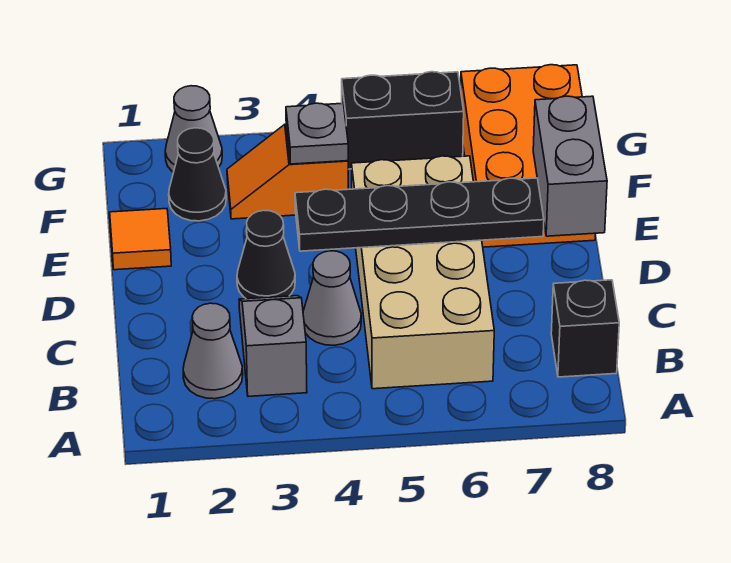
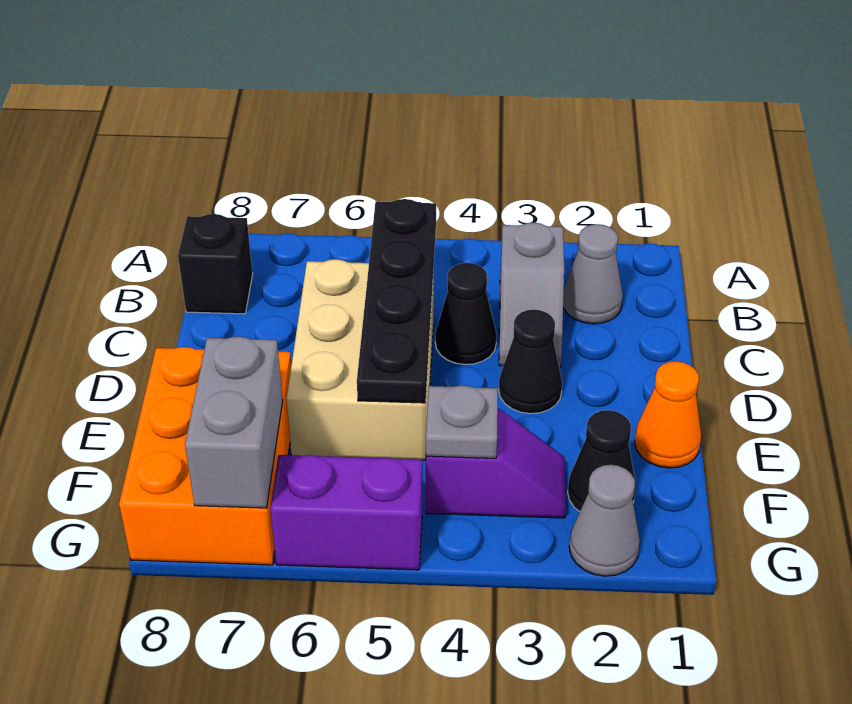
tan brick B5:E6 level 1 -> tan brick C5:E6 level 1
grey cone C4 level 1 -> black cone C4 level 1
black plate D4:D7 level 2 -> black plate B5:E5 level 2
grey brick D8:E8 level 2 -> grey brick F7:G7 level 2
orange tile E1 level 1 -> orange cone E1 level 1
orange slope F3:F4 level 1 top 4 -> purple slope F3:F4 level 1 top 4
black brick G5:G6 level 1 -> purple brick G5:G6 level 1

